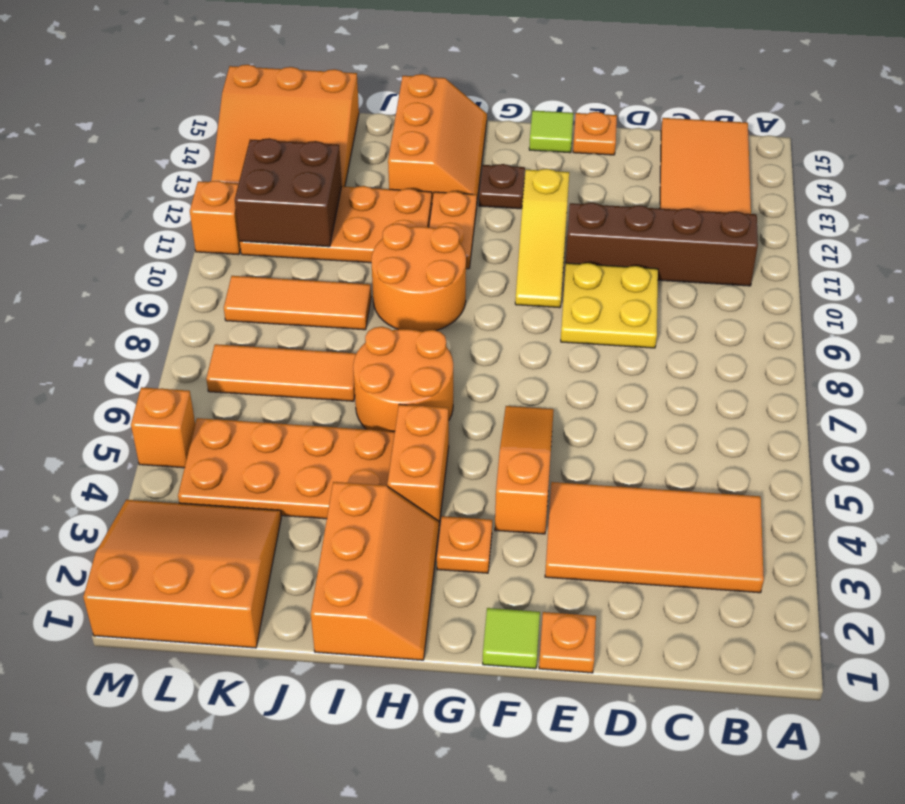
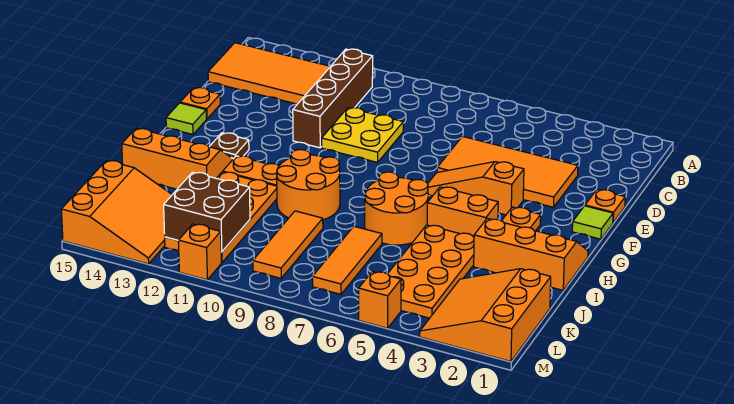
orange tile B3:E4 level 1 -> orange tile D3:E6 level 1
yellow slope F10:F12 level 1 top 12 -> none

